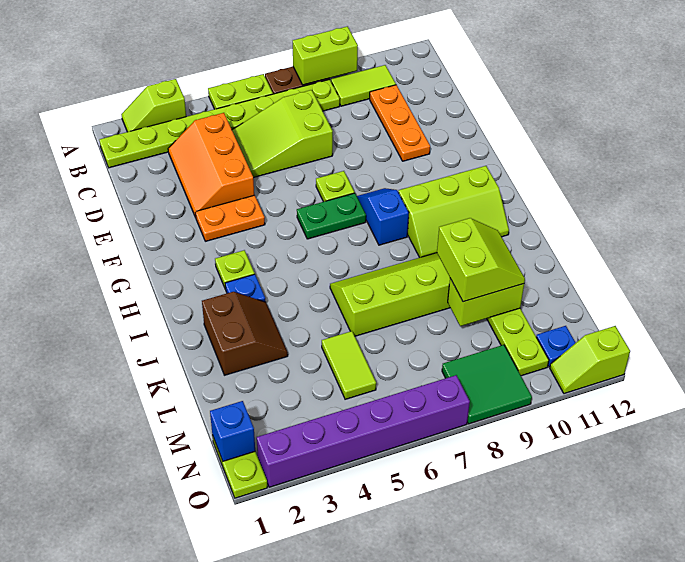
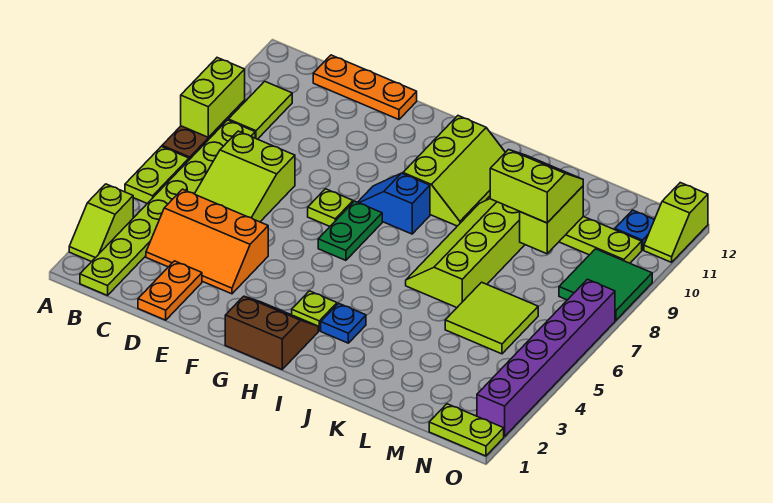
orange plate C10:E10 level 1 -> orange plate C12:E12 level 1
orange plate F3:F4 level 1 -> orange plate D1:D2 level 1
brown slope J2:K3 level 1 top 2 -> brown slope G1:H2 level 1 top 1
lime tile L5:M5 level 1 -> lime tile L5:M6 level 1
blue brick N1 level 2 -> none

